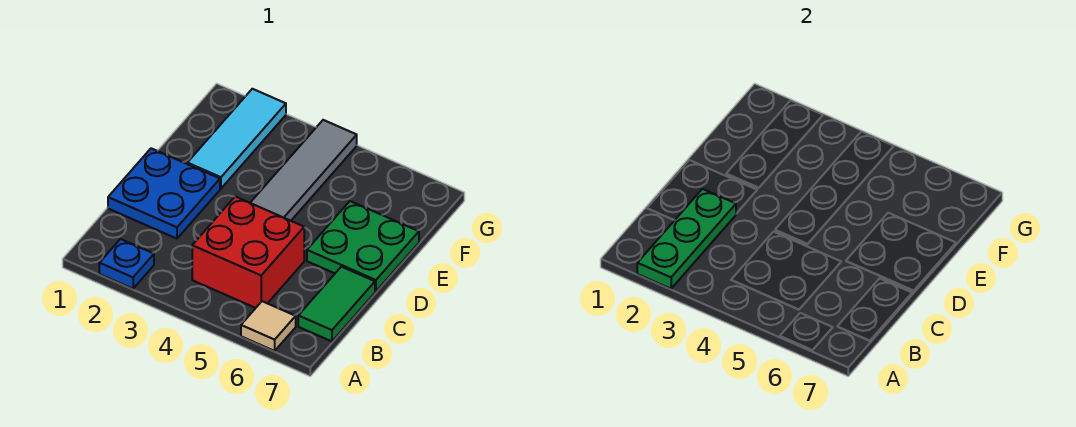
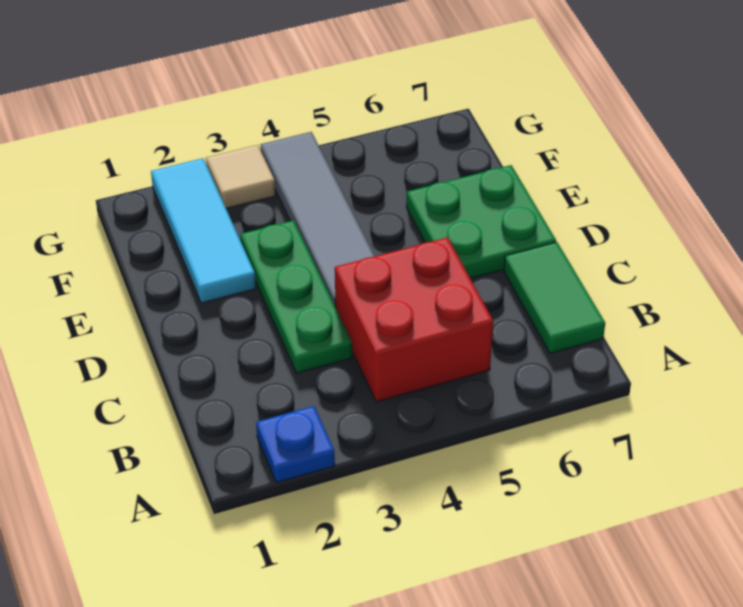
green plate A2:C2 level 2 -> green plate C3:E3 level 1
tan tile A6 level 1 -> tan tile G3 level 1
blue plate C1:D2 level 1 -> none

